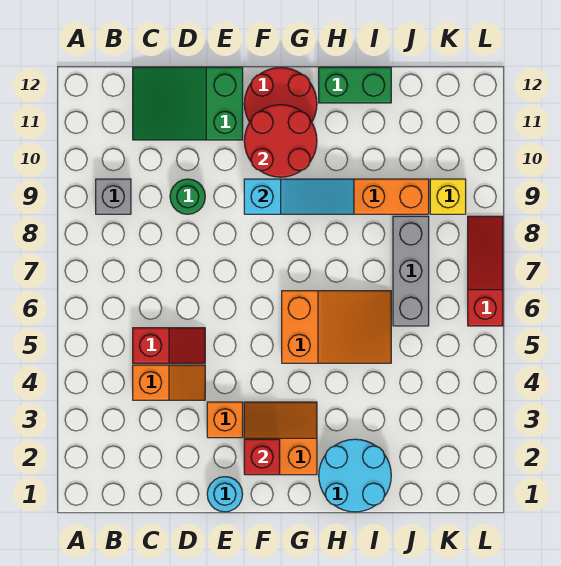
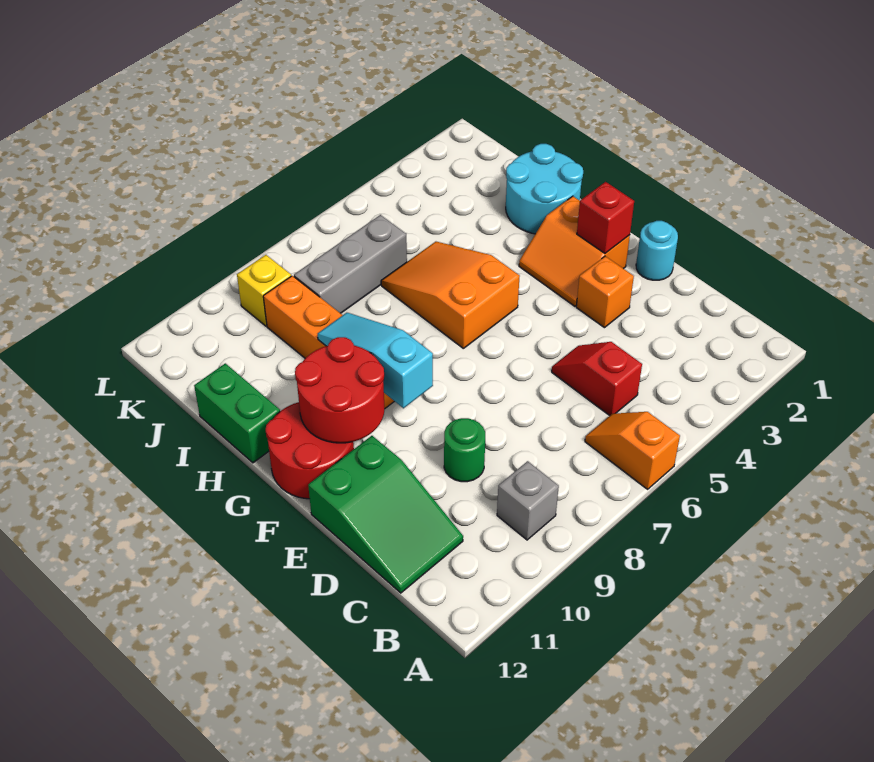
orange slope C4:D4 level 1 top C -> orange slope A6:B6 level 1 top A
red slope L6:L8 level 1 top 6 -> none

